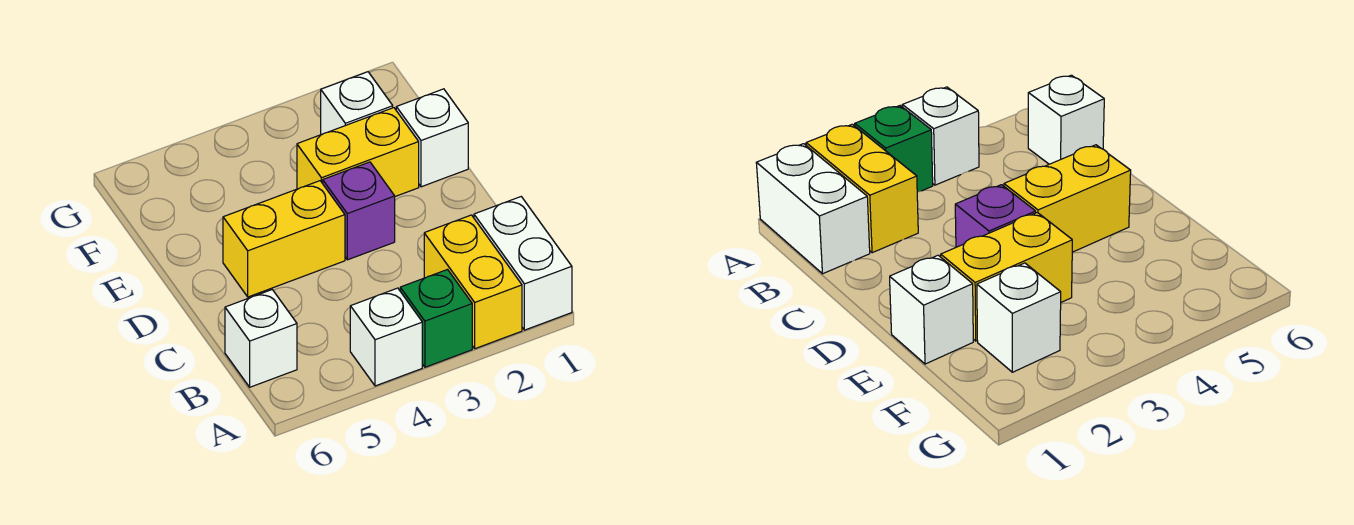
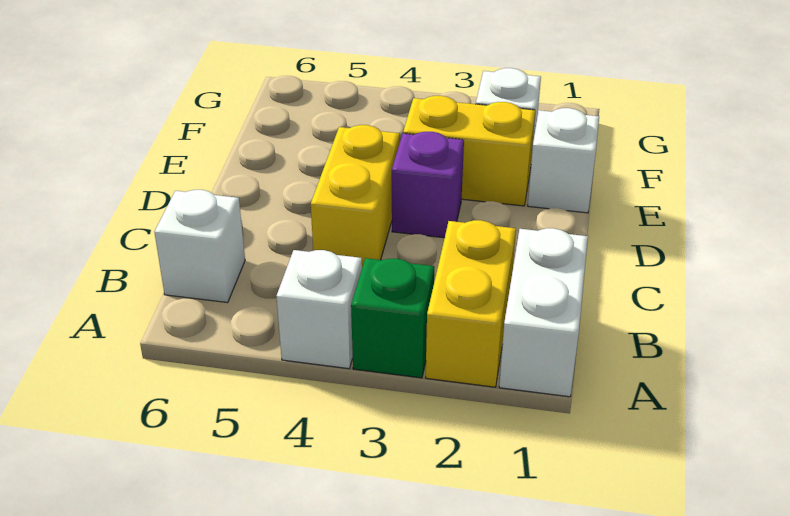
yellow brick D4:D5 level 1 -> yellow brick C4:D4 level 1

